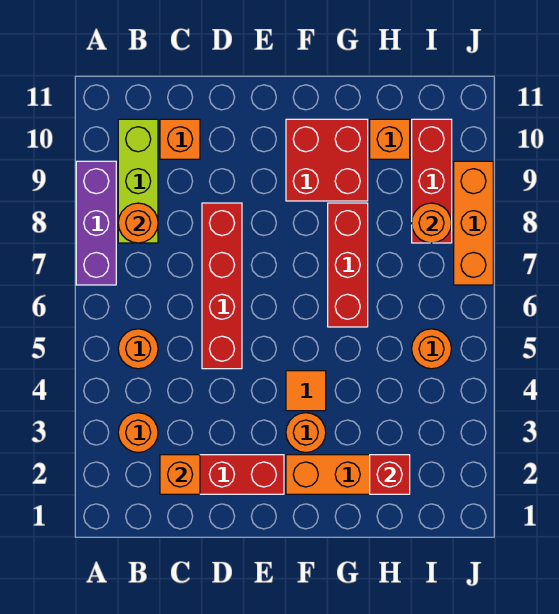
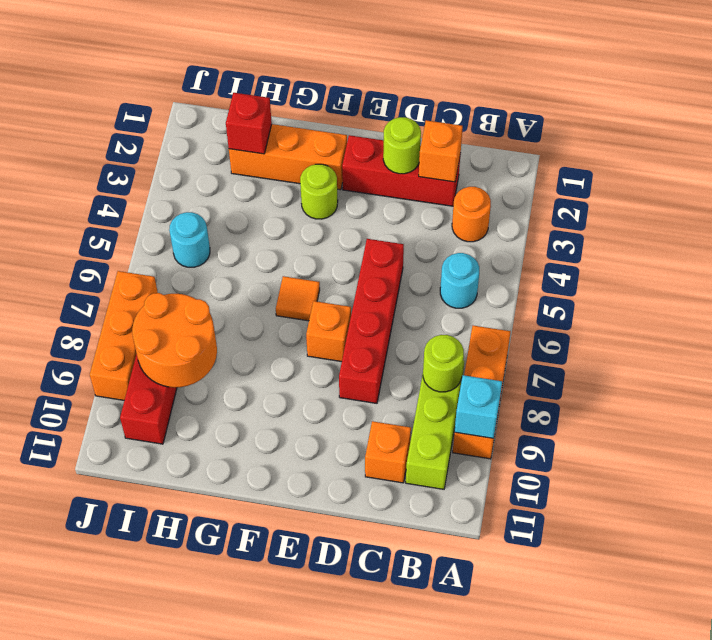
purple brick A7:A9 level 1 -> orange brick A7:A9 level 1
none -> cyan brick A9 level 2
orange round brick B5 level 1 -> cyan round brick B5 level 1
orange round brick B8 level 2 -> lime round brick B8 level 2
none -> lime round brick D2 level 2
orange round brick F3 level 1 -> lime round brick F3 level 1
orange tile F4 level 1 -> orange tile F6 level 1
red brick F9:G10 level 1 -> none
red brick G6:G8 level 1 -> none
orange brick H10 level 1 -> orange brick E7 level 1
orange round brick I5 level 1 -> cyan round brick I5 level 1
orange round brick I8 level 2 -> orange round brick H8:I9 level 2

